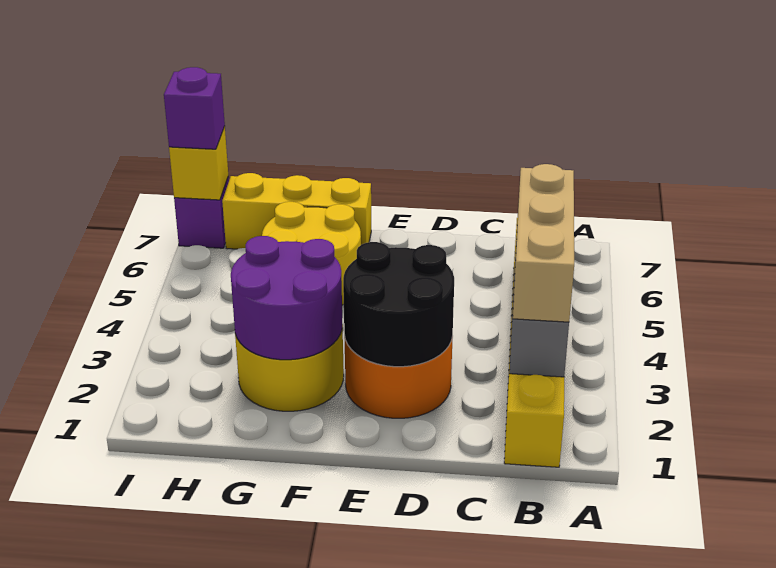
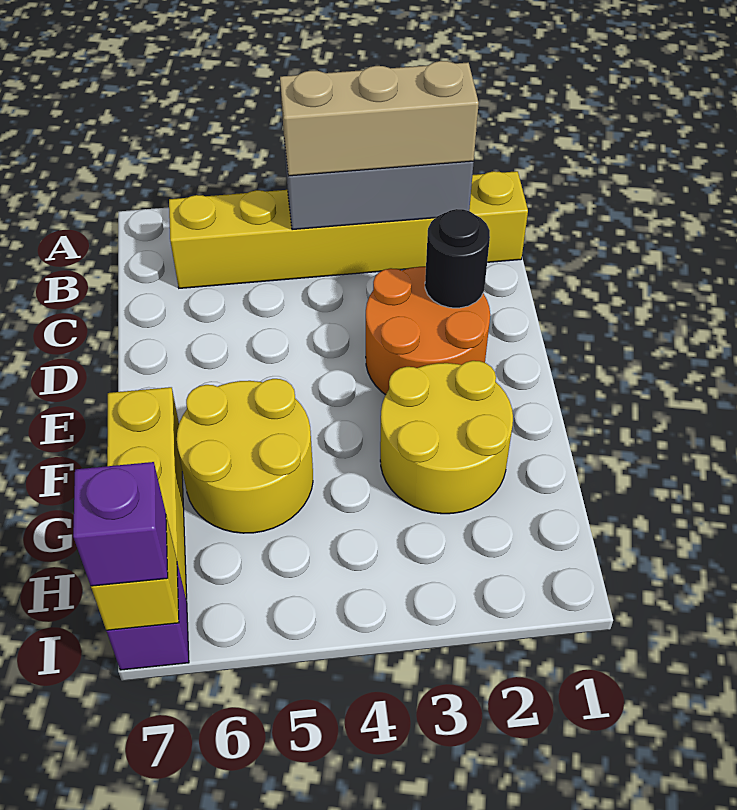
black round brick D2:E3 level 2 -> black round brick D2 level 2
purple round brick F2:G3 level 2 -> none

